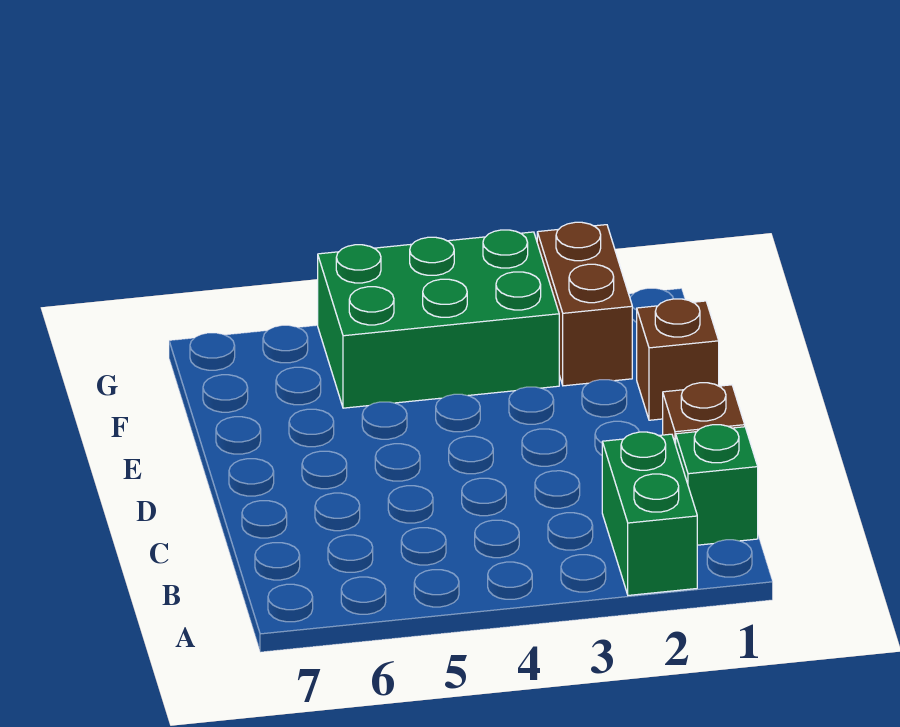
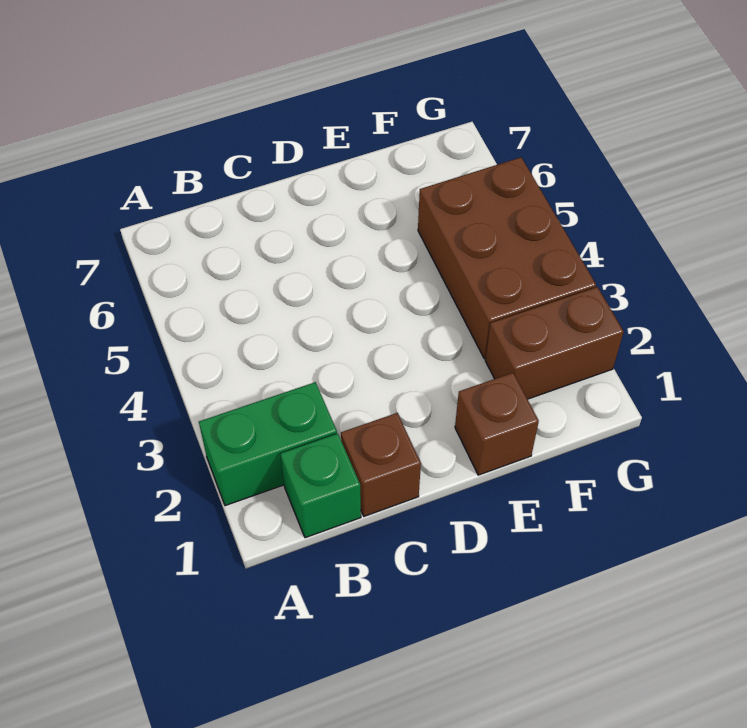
green brick F3:G5 level 1 -> brown brick F3:G5 level 1

